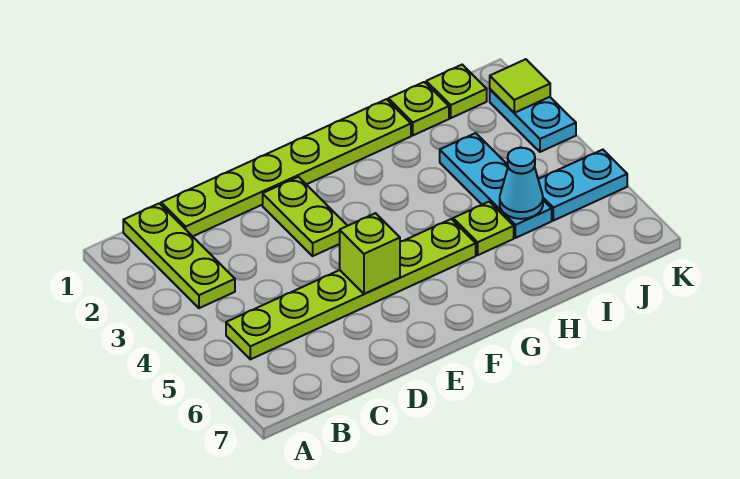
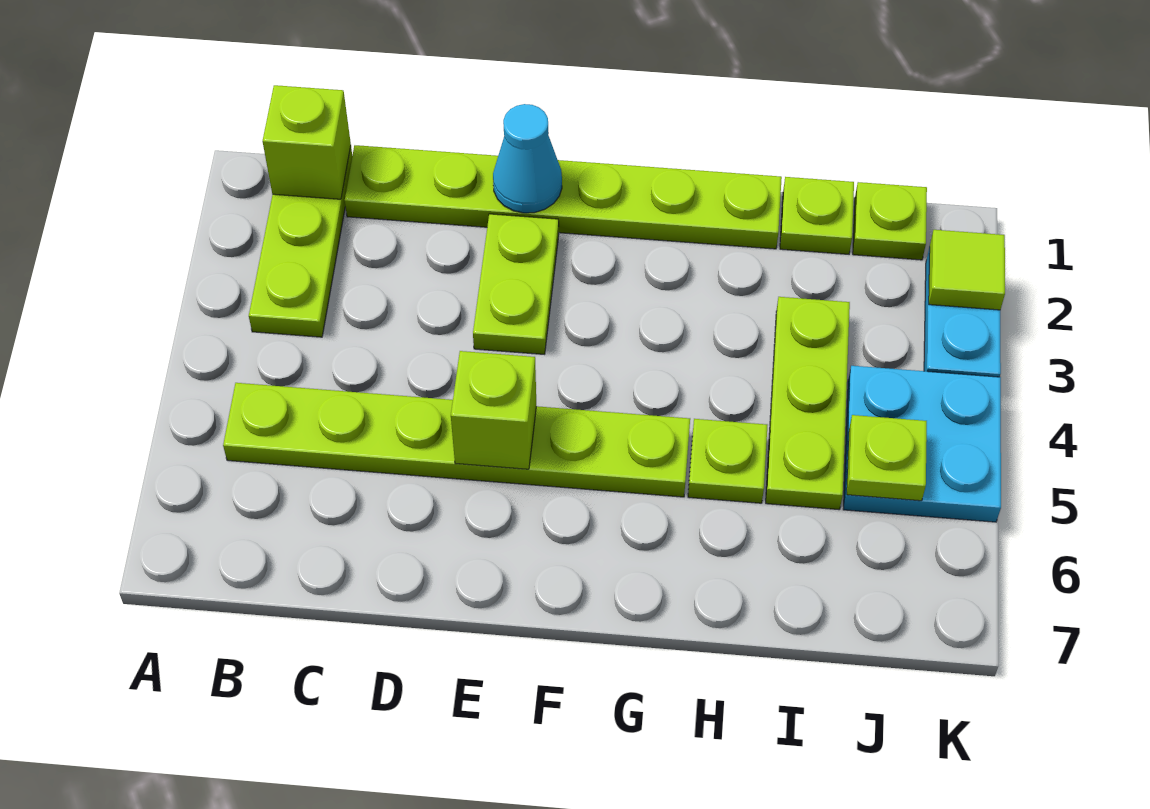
none -> lime brick B1 level 2
cyan plate I3:I5 level 1 -> lime plate I3:I5 level 1
cyan cone I5 level 2 -> cyan cone E1 level 2
cyan plate J5:K5 level 1 -> cyan plate J4:K5 level 1
none -> lime plate J5 level 2

